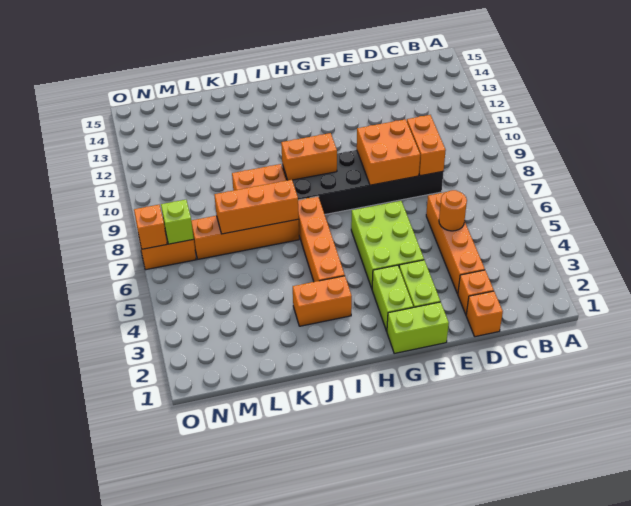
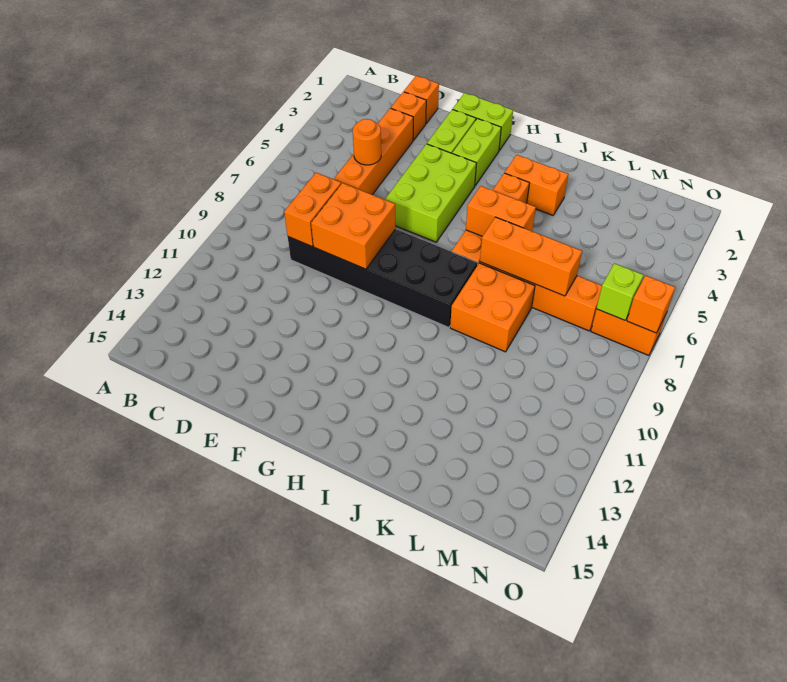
orange brick H9:I9 level 2 -> orange brick I6:J6 level 2

